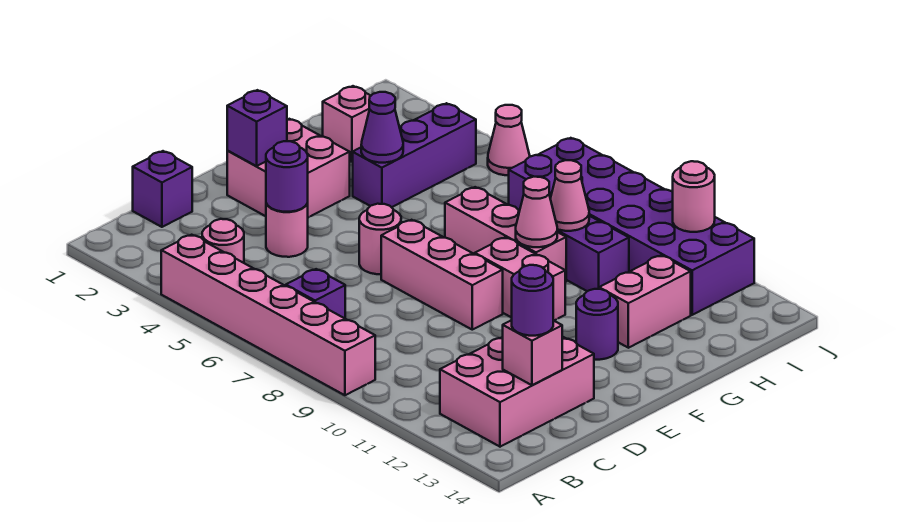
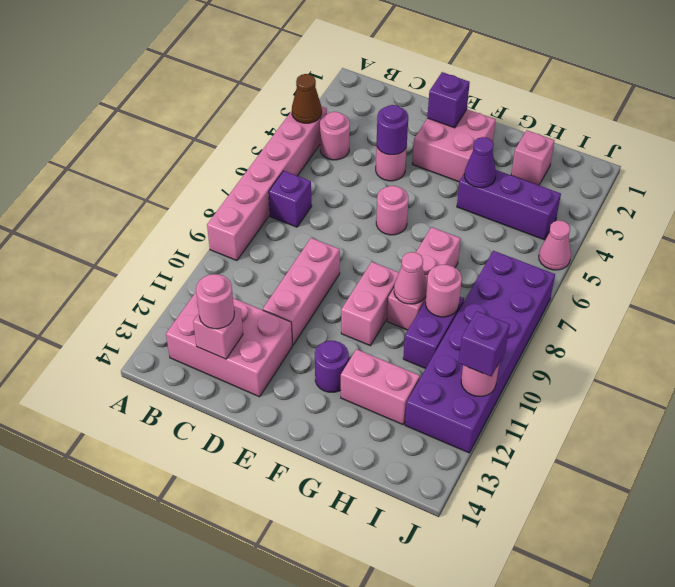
none -> brown cone A4 level 2
purple brick C1 level 1 -> purple brick J11 level 3
purple round brick C13 level 3 -> pink round brick C13 level 3
pink brick E7:E9 level 1 -> pink brick D9:D11 level 1
pink cone H9 level 2 -> pink round brick H9 level 2

